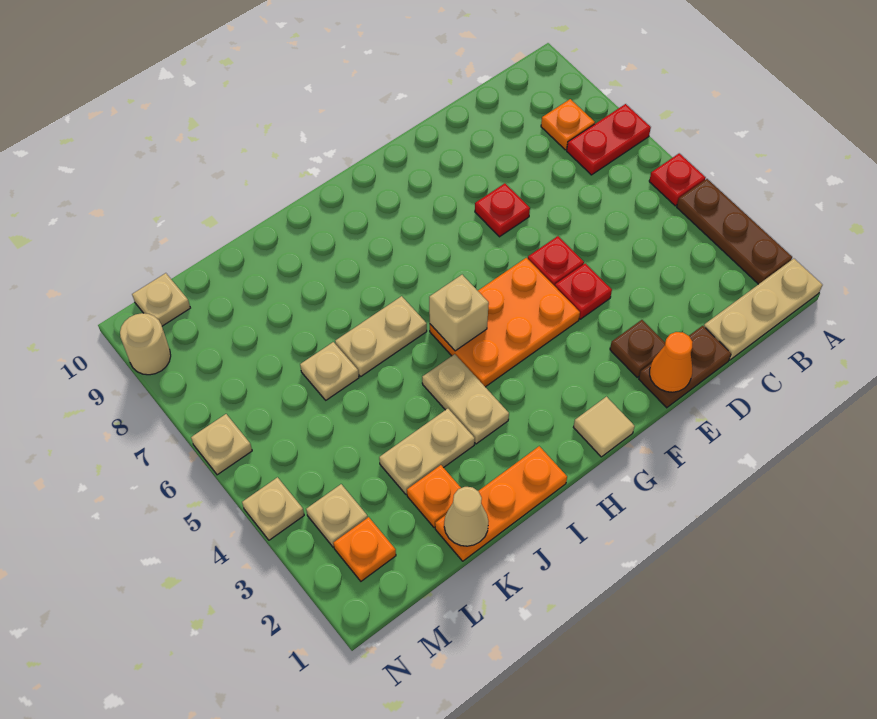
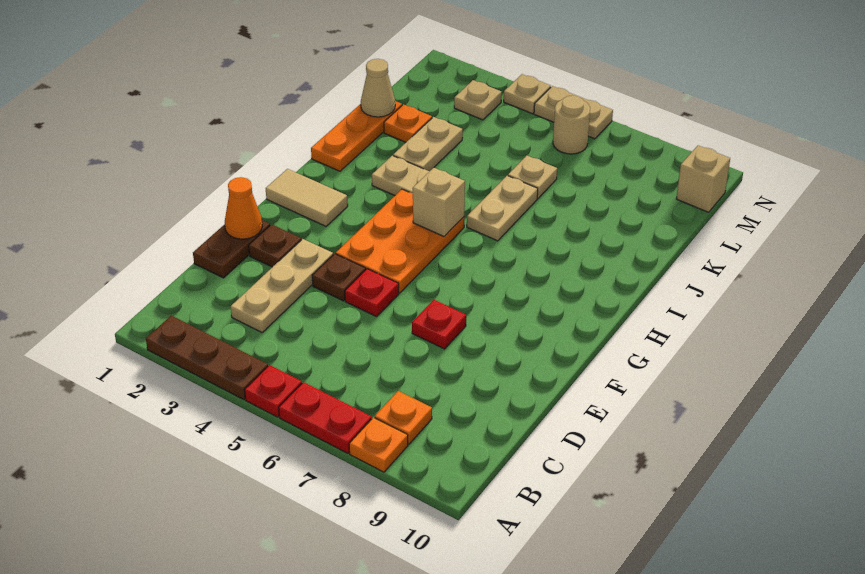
tan plate A1:C1 level 1 -> tan plate C3:E3 level 1
red plate A7:B7 level 1 -> red plate A6:A7 level 1
red plate E4 level 1 -> brown plate E4 level 1
tan tile G1 level 1 -> tan tile G1:G2 level 1
orange plate M2 level 1 -> orange plate A8 level 1
tan plate M10 level 1 -> tan brick M10 level 1
tan plate N6 level 1 -> tan plate N5:N6 level 1
tan round brick N9 level 1 -> tan round brick M6 level 1

